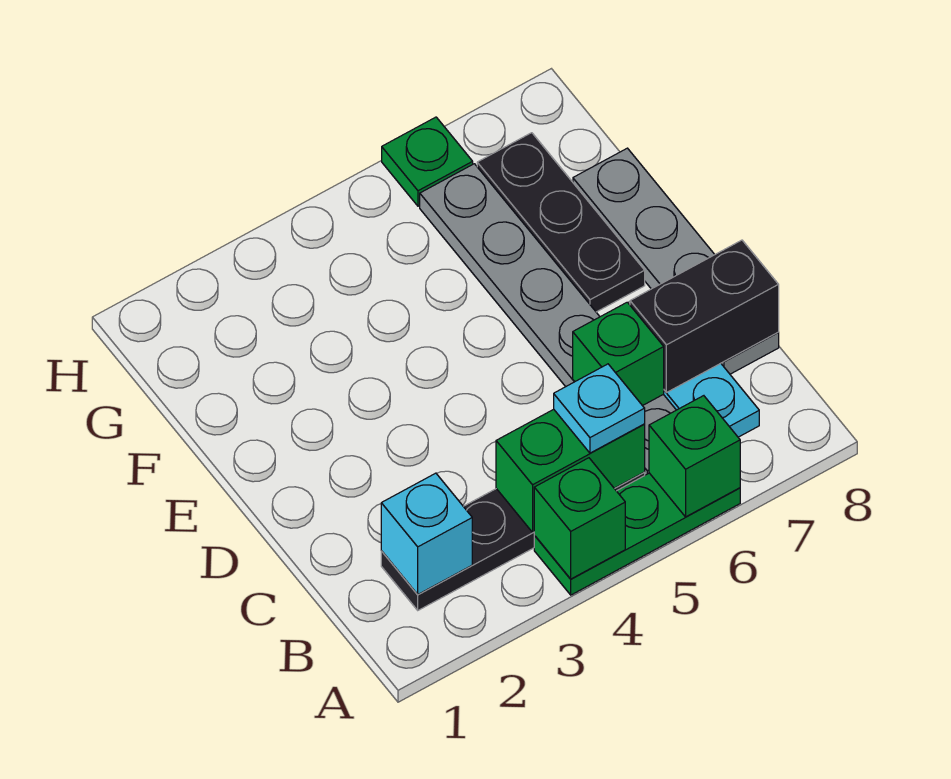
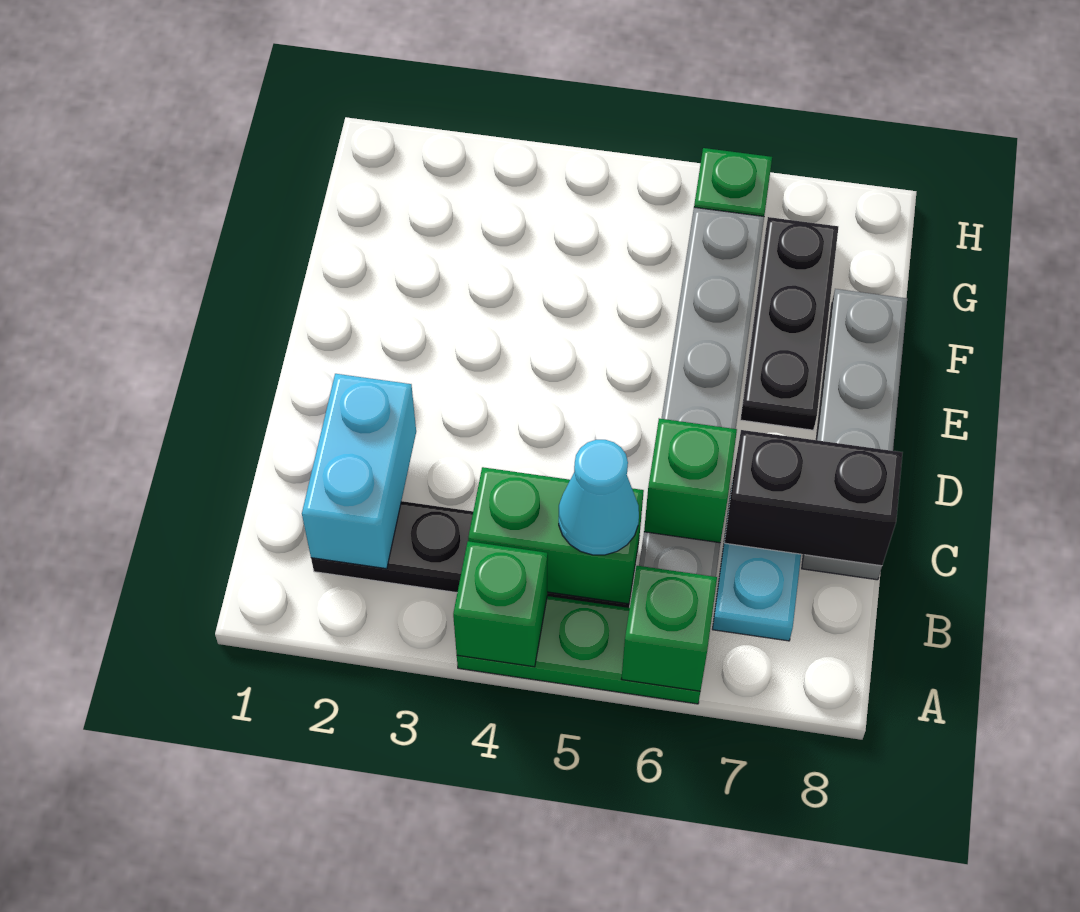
cyan brick B2 level 2 -> cyan brick B2:C2 level 2
cyan plate B5 level 3 -> cyan cone B5 level 3

